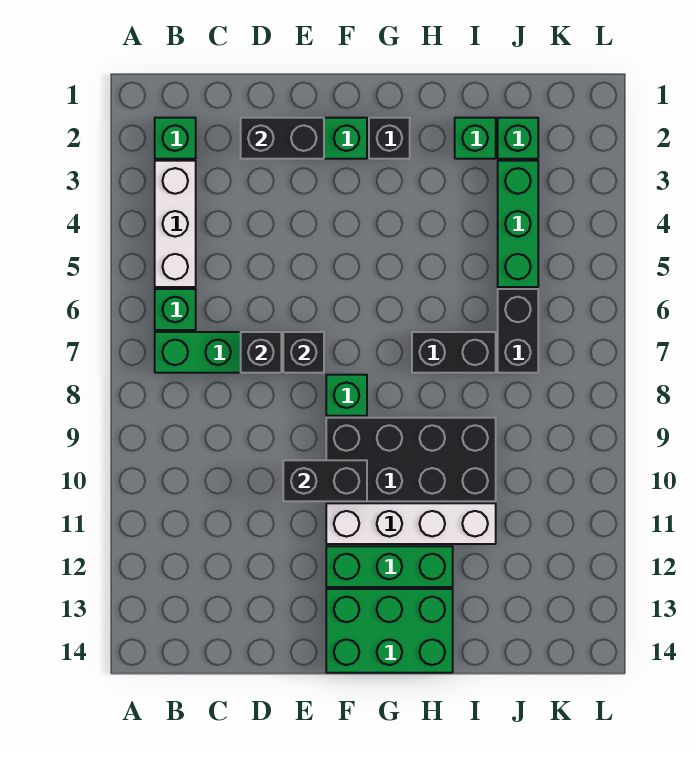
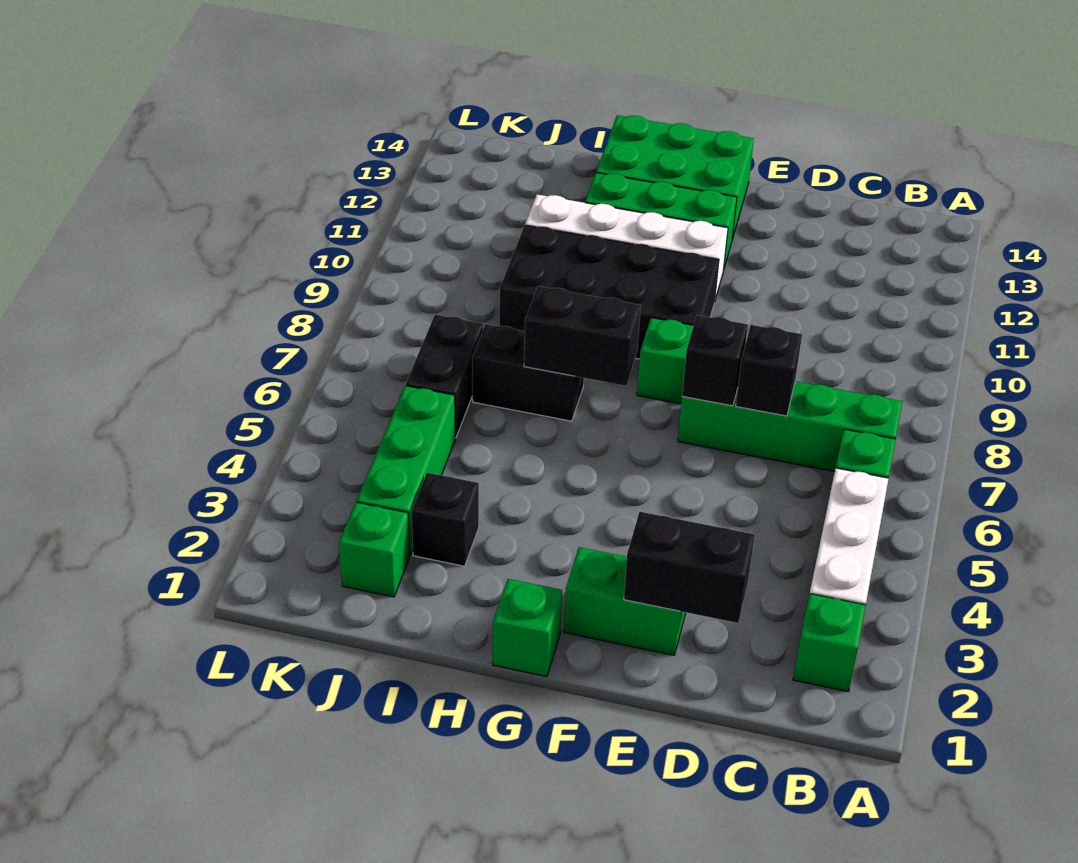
black brick E10:F10 level 2 -> black brick G7:H7 level 2
black brick G2 level 1 -> black brick I3 level 1
green brick I2 level 1 -> green brick G1 level 1

